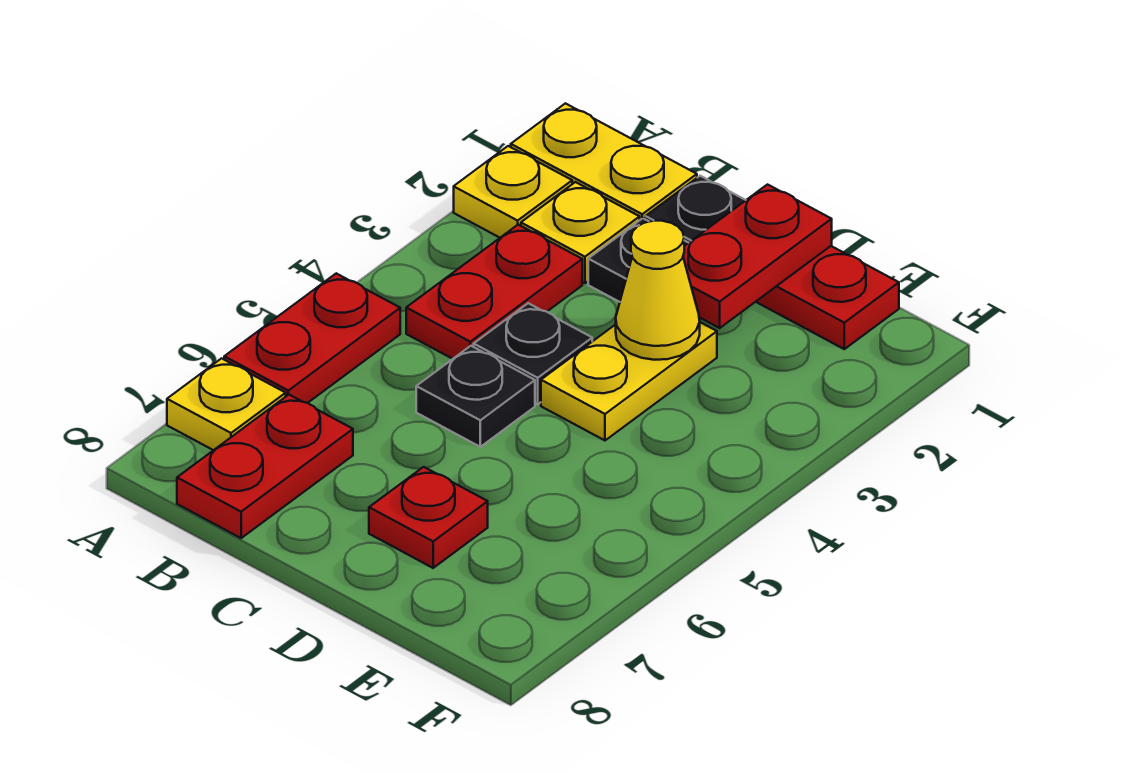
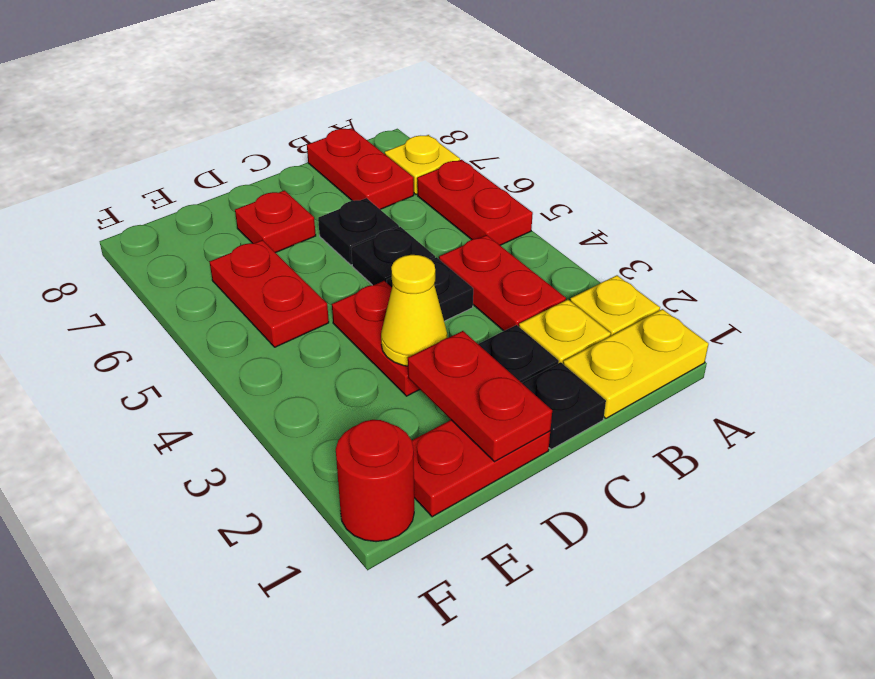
none -> black plate C6 level 1
yellow plate D3:D4 level 1 -> red plate D3:D4 level 1
none -> red plate E5:E6 level 1
none -> red round brick F1 level 1

